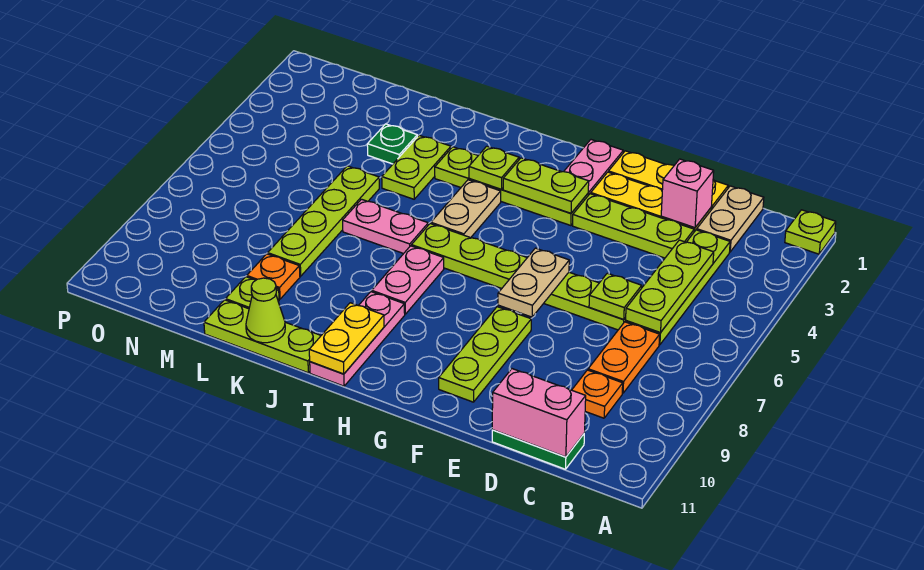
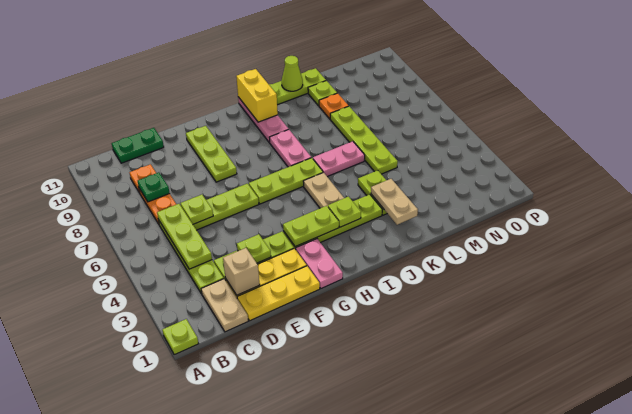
pink brick C11:D11 level 2 -> none
pink brick D2 level 2 -> tan brick D2 level 2
none -> lime plate E3 level 2
tan plate F6:F7 level 2 -> tan plate K2:K3 level 2
yellow plate I10:I11 level 2 -> yellow brick I10:I11 level 2
green plate L3 level 1 -> green plate C8 level 2

